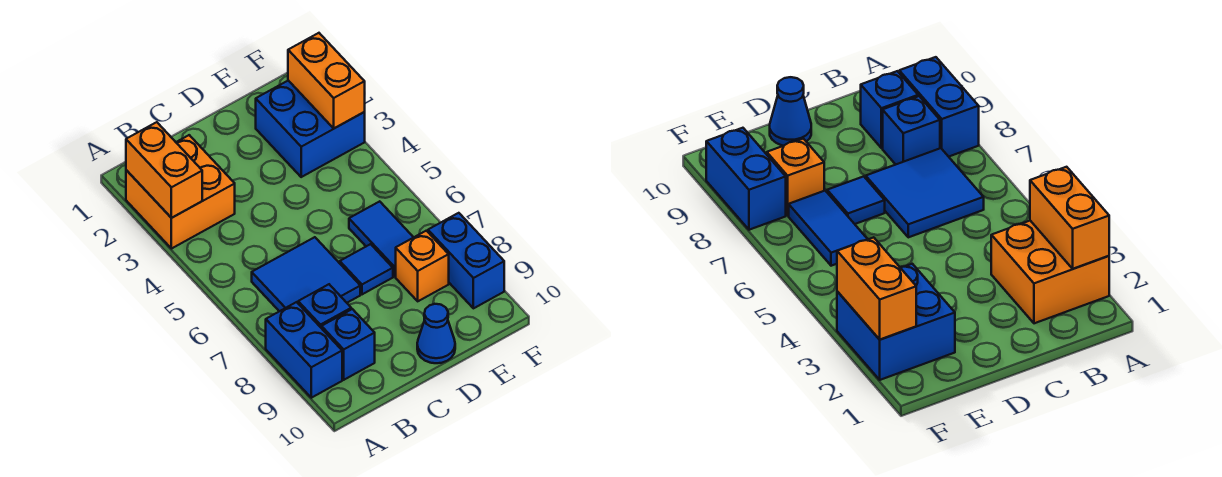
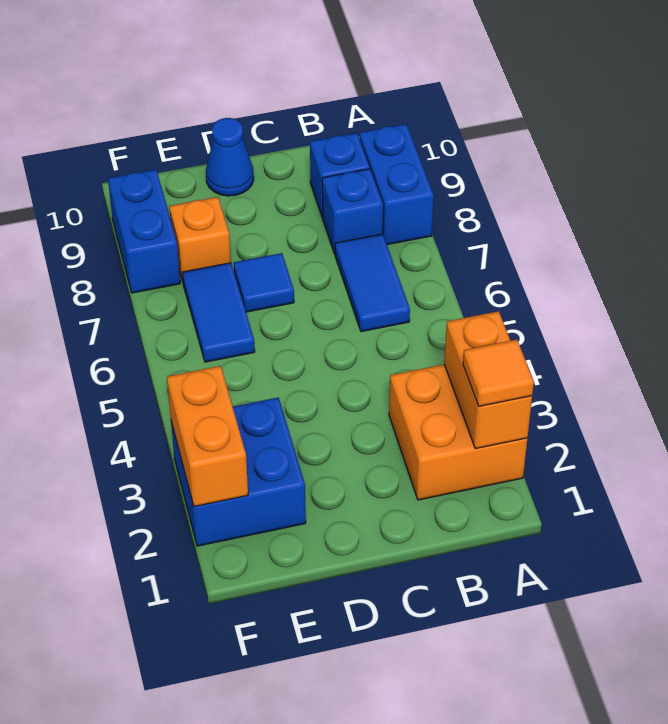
none -> orange tile A2 level 3
blue tile B6:C7 level 1 -> blue tile B6:B7 level 1

